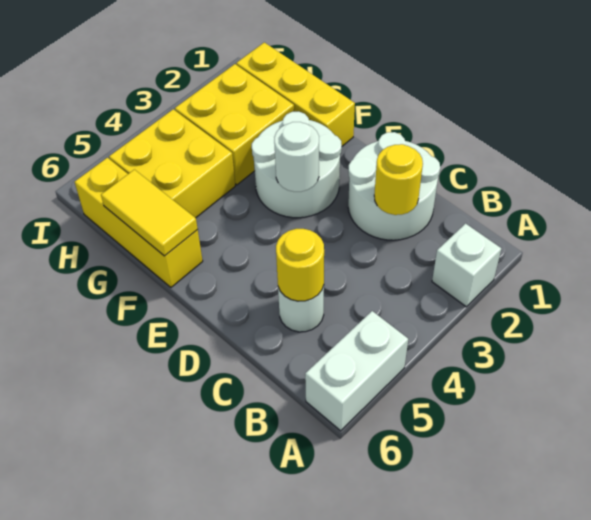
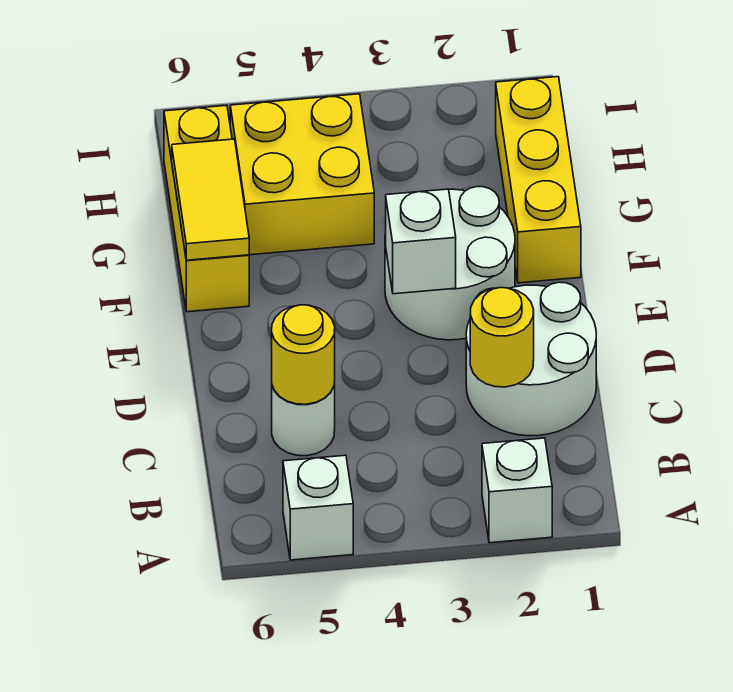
white brick A5:A6 level 1 -> white brick A5 level 1
white round brick E3 level 2 -> white brick E3 level 2
yellow brick G2:H3 level 1 -> none

